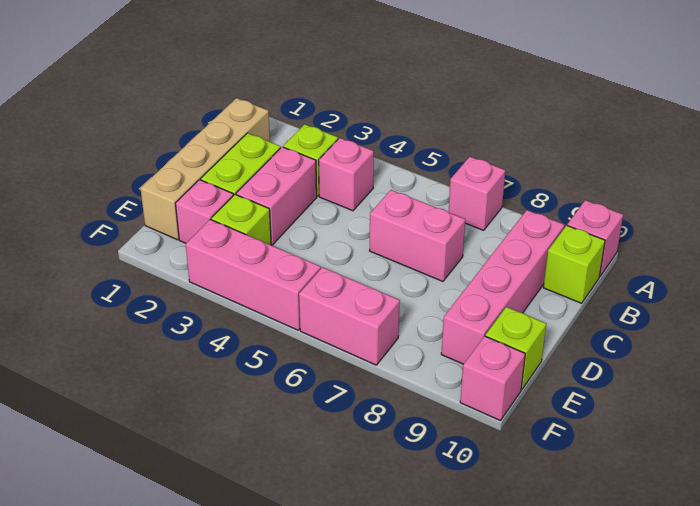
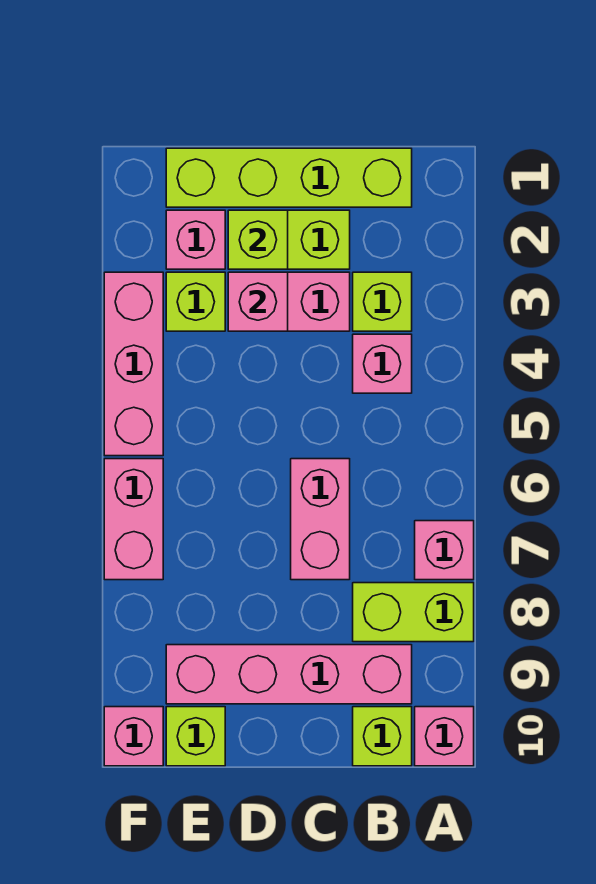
none -> lime brick A8:B8 level 1
tan brick B1:E1 level 1 -> lime brick B1:E1 level 1
none -> lime brick D2 level 2
none -> pink brick D3 level 2

